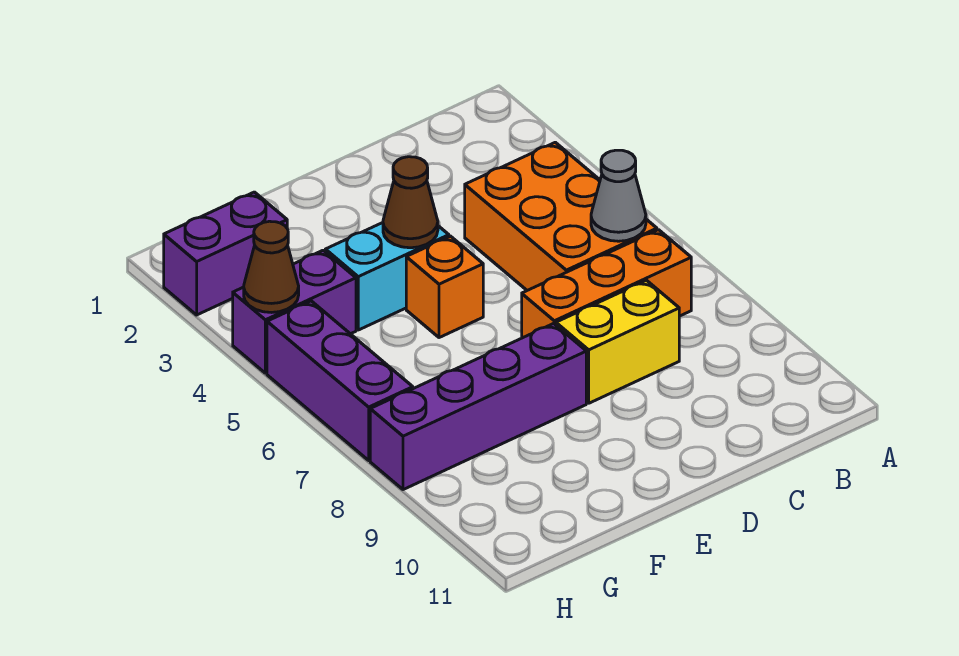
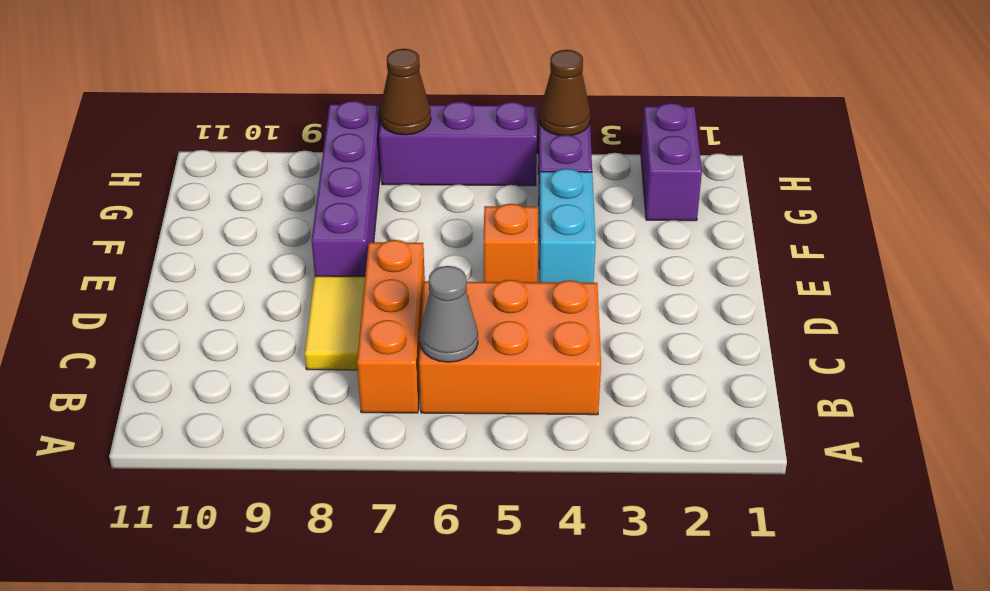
yellow brick C8:D8 level 1 -> yellow tile C8:D8 level 1
brown cone E4 level 2 -> brown cone H7 level 2

